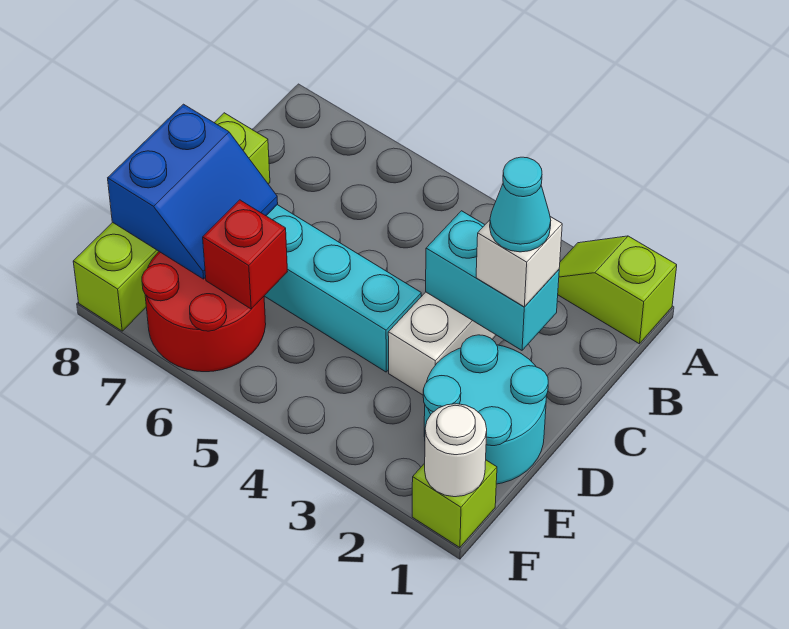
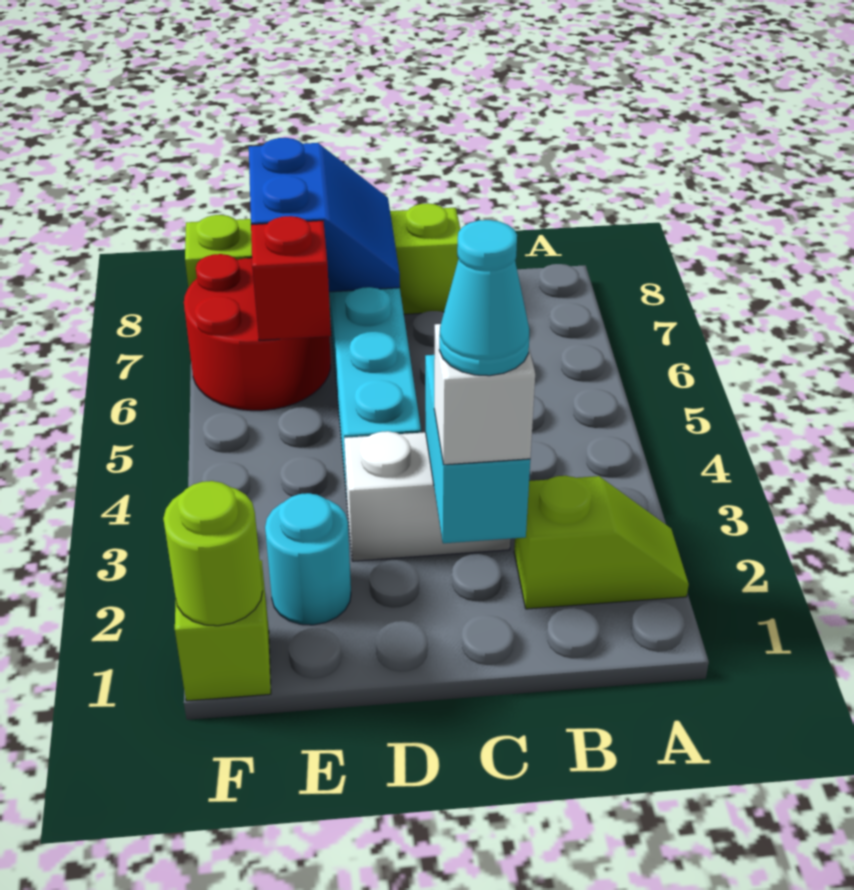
lime slope A1:A2 level 1 top 1 -> lime slope A2:B2 level 1 top B
cyan round brick D1:E2 level 1 -> cyan round brick E2 level 1
blue slope D7:E8 level 2 top 8 -> blue slope D7:E8 level 2 top E
white round brick F1 level 2 -> lime round brick F1 level 2

